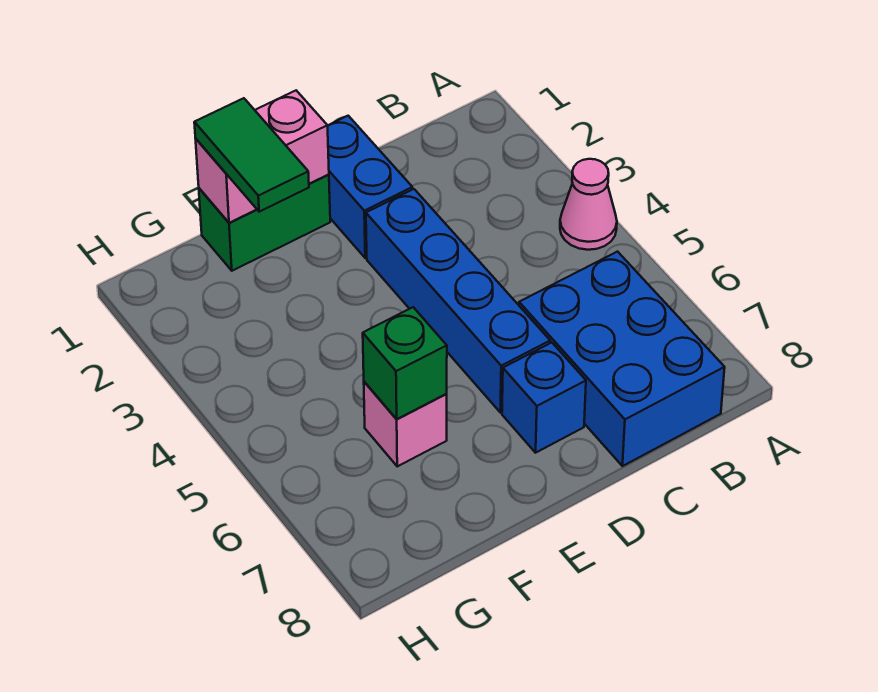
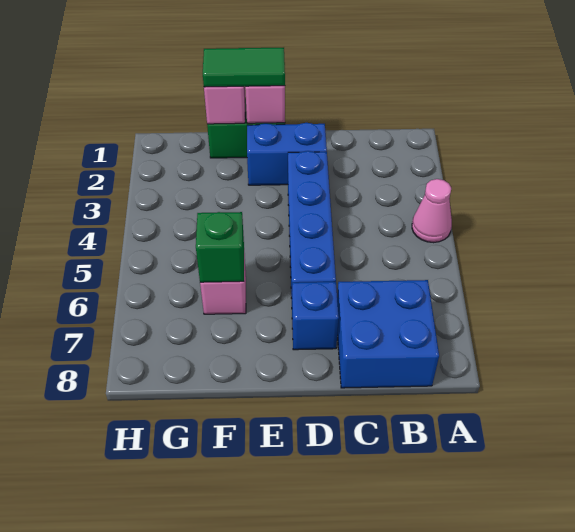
blue brick B6:C8 level 1 -> blue brick B7:C8 level 1
blue brick D1:D2 level 1 -> blue brick D2:E2 level 1
green tile F1:F2 level 3 -> green tile E1:F1 level 3

